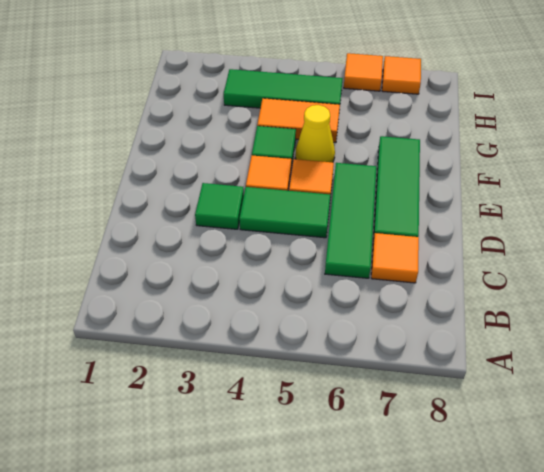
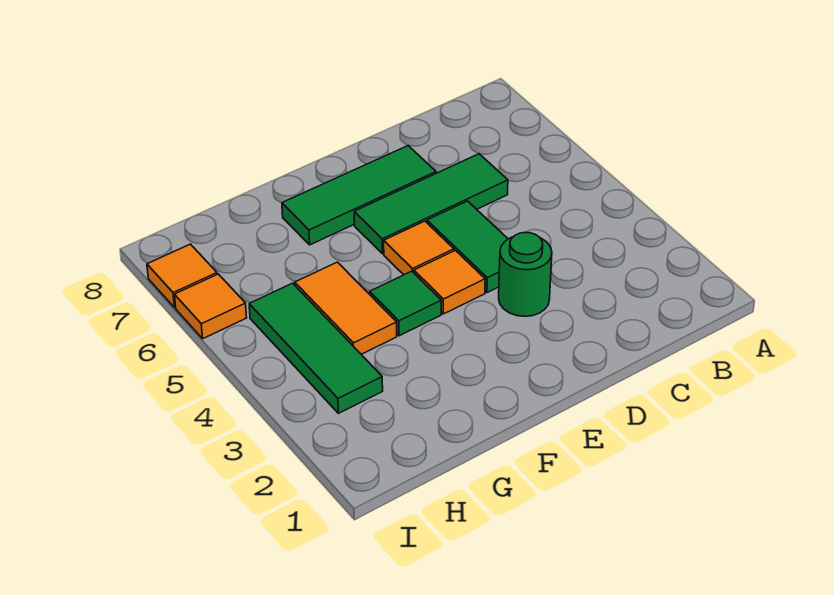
orange tile C7 level 1 -> none
green tile D3 level 1 -> green round brick D3 level 1
yellow cone F5 level 1 -> none

